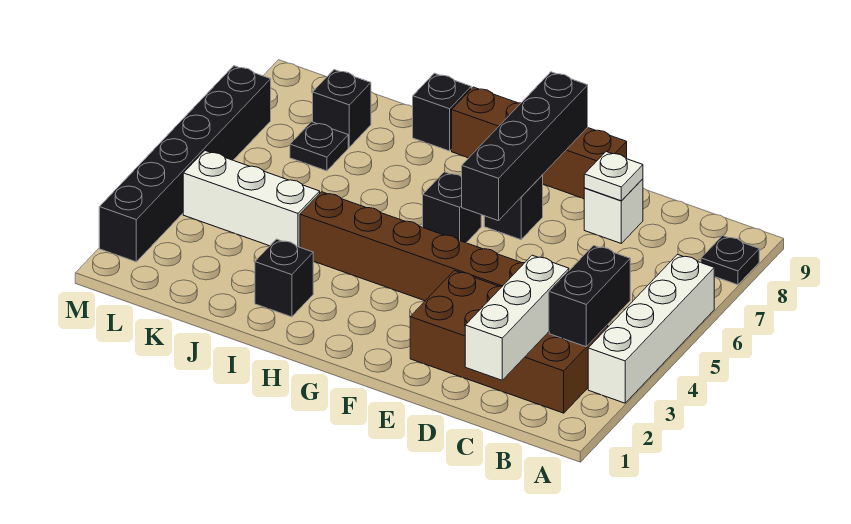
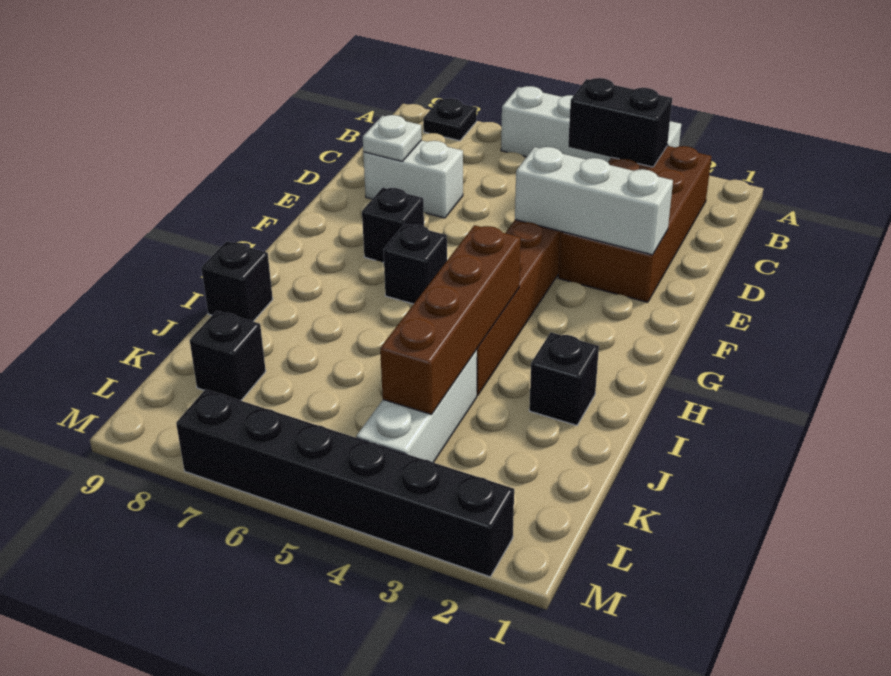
white brick C1:C3 level 2 -> white brick E2:E4 level 2
white brick D8 level 1 -> white brick D7:D8 level 1
brown brick E9:H9 level 1 -> brown brick H4:K4 level 2
black brick F6:F9 level 2 -> none
black plate K7 level 1 -> none

